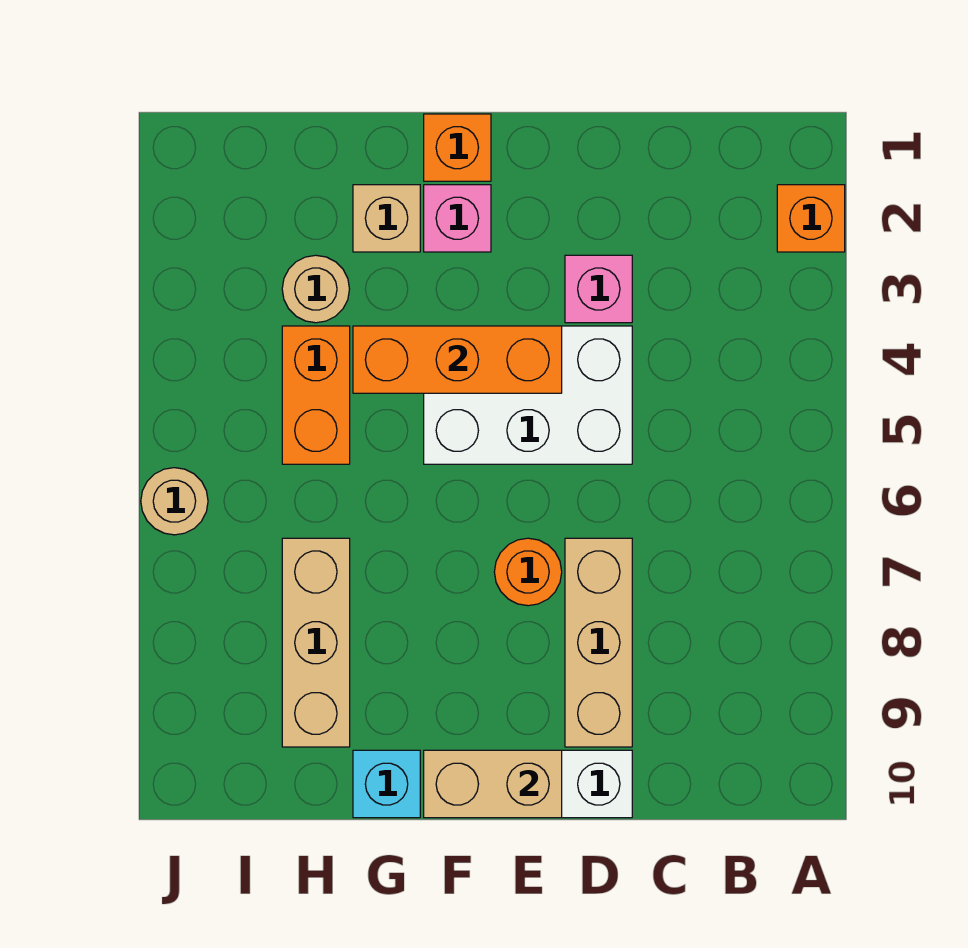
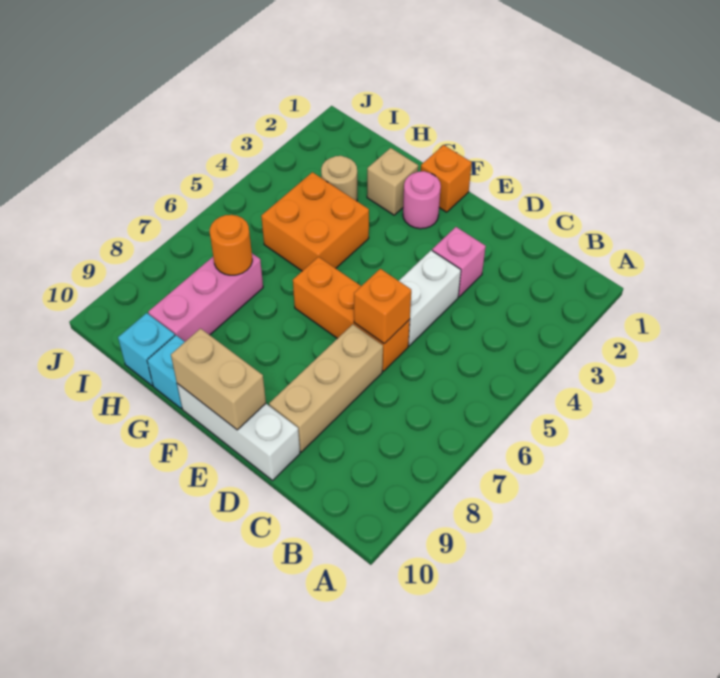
orange brick A2 level 1 -> orange brick D6 level 2
white brick D4:F5 level 1 -> white brick D4:D5 level 1
orange brick E4:G4 level 2 -> orange brick D6:F6 level 1
orange round brick E7 level 1 -> orange round brick H7 level 2
pink brick F2 level 1 -> pink round brick F2 level 1
orange brick H4:H5 level 1 -> orange brick G4:H5 level 1
tan brick H7:H9 level 1 -> pink brick H7:H9 level 1
none -> cyan brick H10 level 1
tan round brick J6 level 1 -> none

